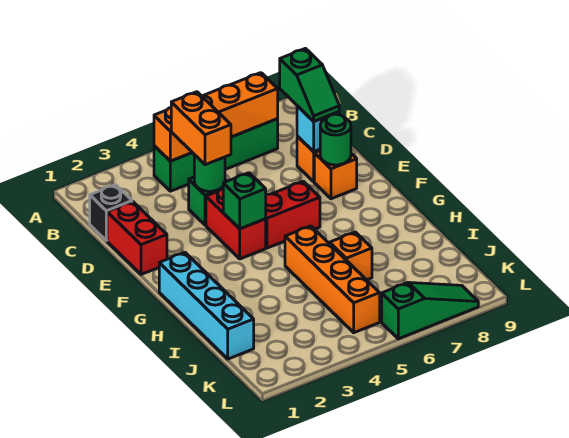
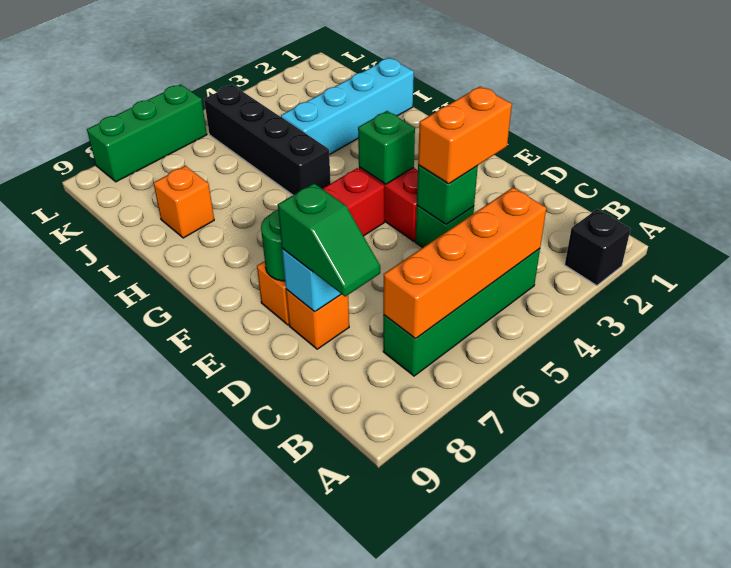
black brick C1 level 1 -> black brick A2 level 1
orange brick C4:D4 level 3 -> orange brick D3:D4 level 3
green slope C8:D8 level 3 top C -> green slope C8:D8 level 3 top D
red brick D1:E1 level 1 -> none
green round brick D4 level 2 -> green brick D4 level 2
cyan brick G1:J1 level 1 -> cyan brick I1:I4 level 1
orange brick H5:K5 level 1 -> black brick H5:K5 level 1
orange brick I6 level 1 -> orange brick I8 level 1
green slope L6:L8 level 1 top 6 -> green brick L6:L8 level 1

